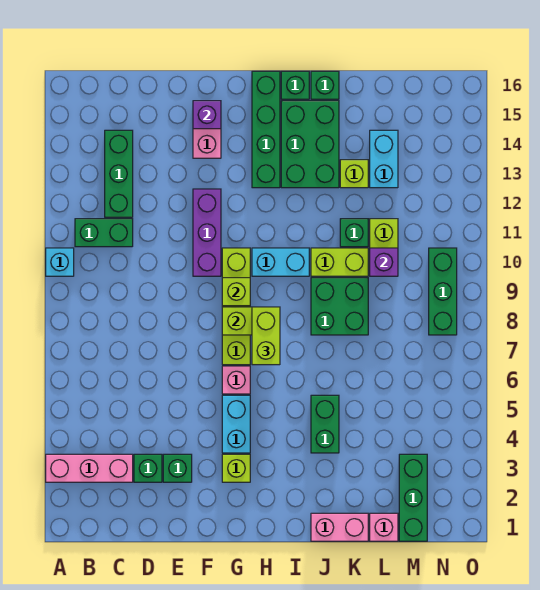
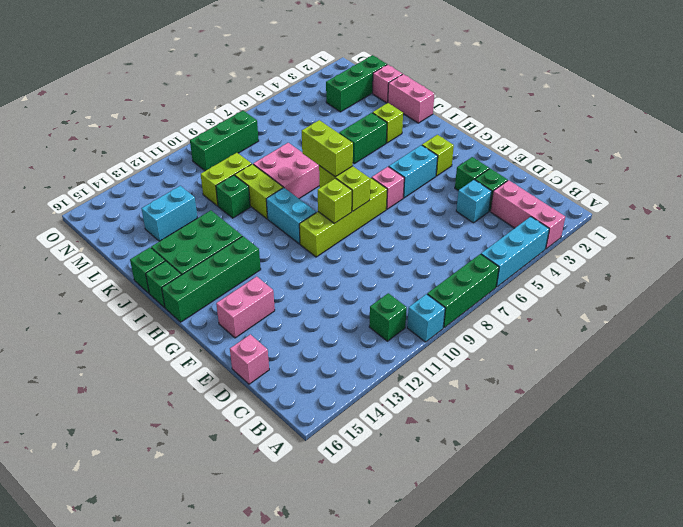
none -> cyan brick A4:A6 level 1
green brick B11:C11 level 1 -> green brick B11 level 1
green brick C12:C14 level 1 -> green brick A7:A9 level 1
none -> cyan brick D4 level 1
none -> pink brick D16 level 1
purple brick F10:F12 level 1 -> none
purple brick F15 level 2 -> none
lime brick H7:H8 level 3 -> lime brick H8:I8 level 3
green brick J8:K9 level 1 -> pink brick J8:K9 level 1
lime brick K13 level 1 -> lime brick J3 level 1
purple brick L10 level 2 -> none

